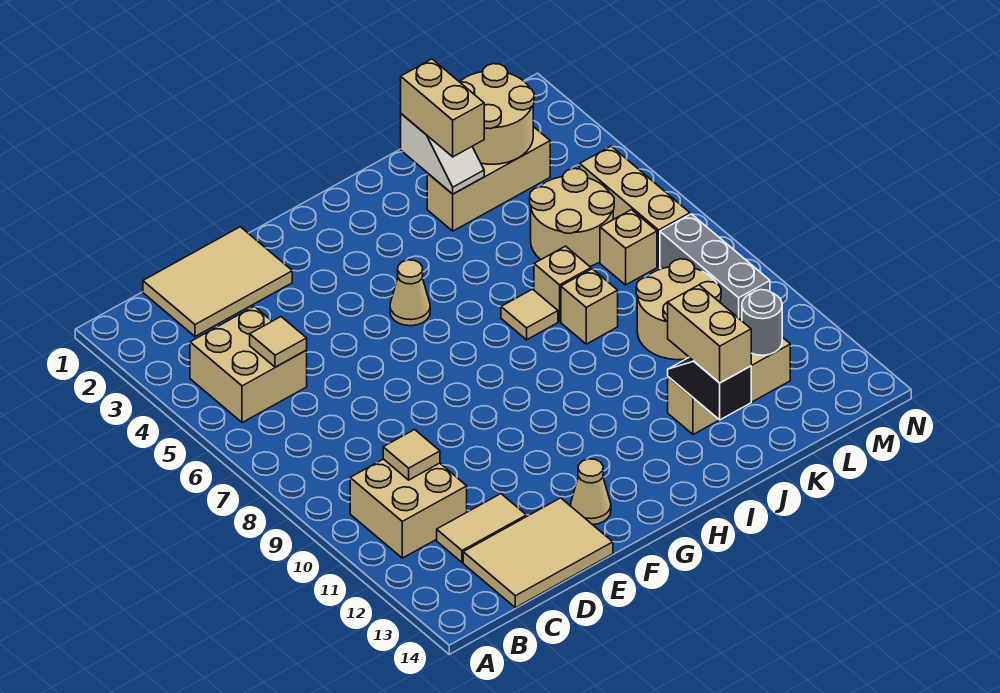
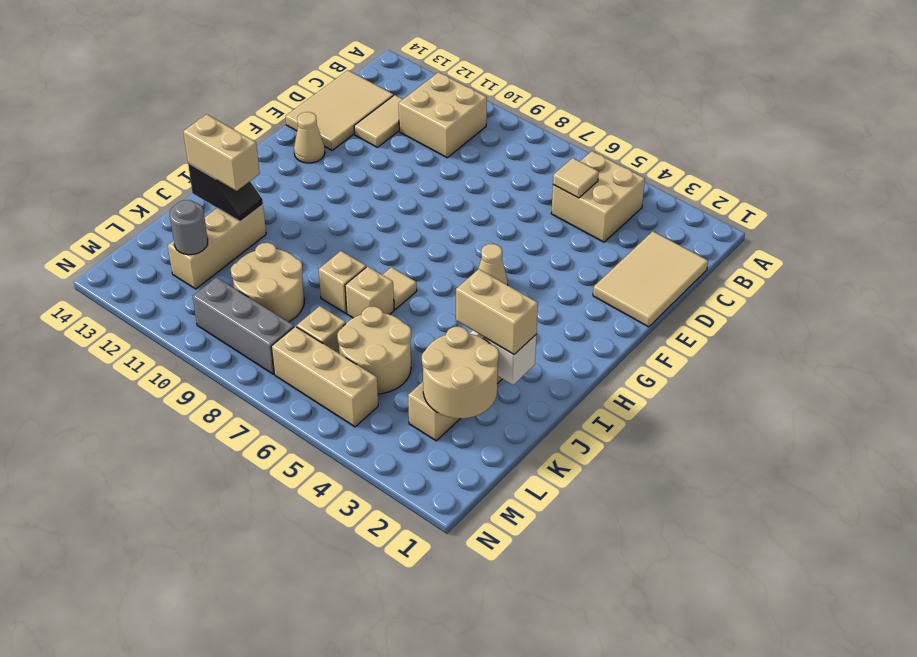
tan tile C10 level 2 -> none

